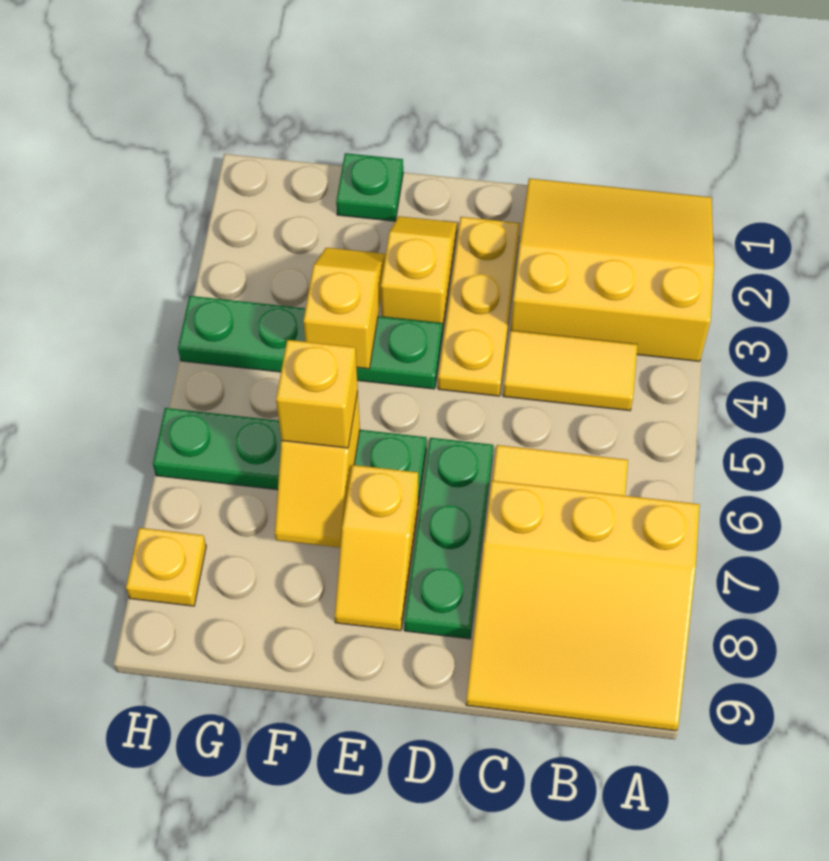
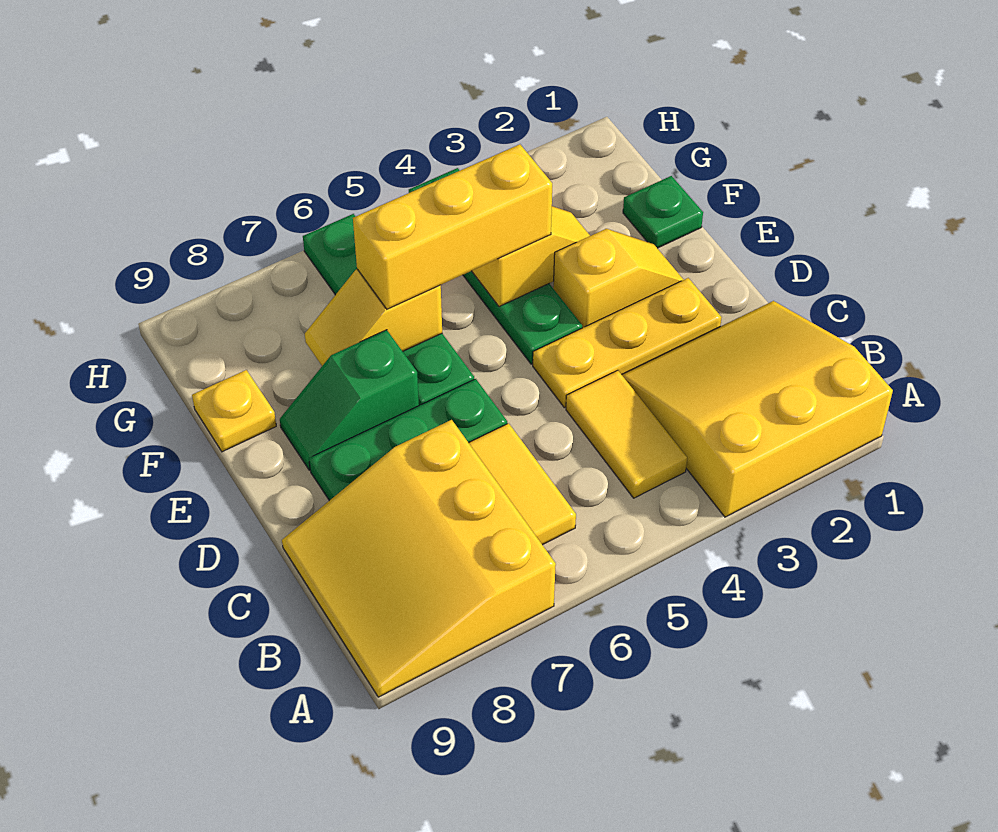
yellow slope A1:C3 level 1 top 3 -> yellow slope A1:C3 level 1 top A
yellow slope E7:E8 level 1 top 7 -> green slope E7:E8 level 1 top 7
yellow brick F6 level 3 -> yellow brick F4:F6 level 3
yellow plate H8 level 1 -> yellow plate F9 level 1

